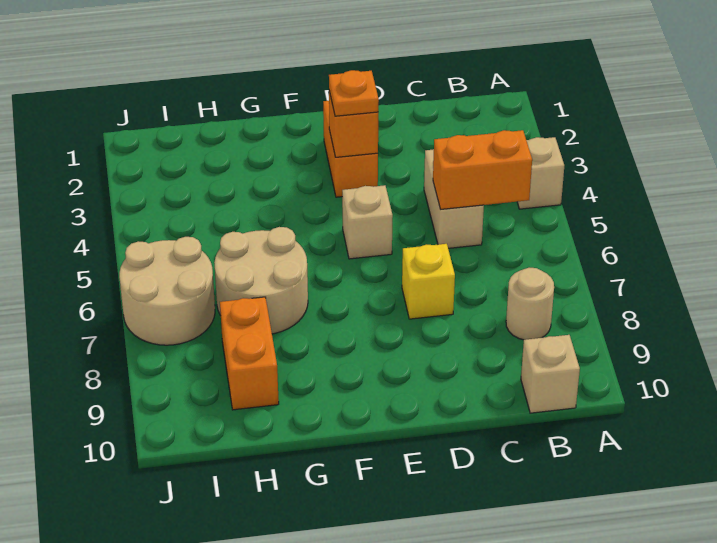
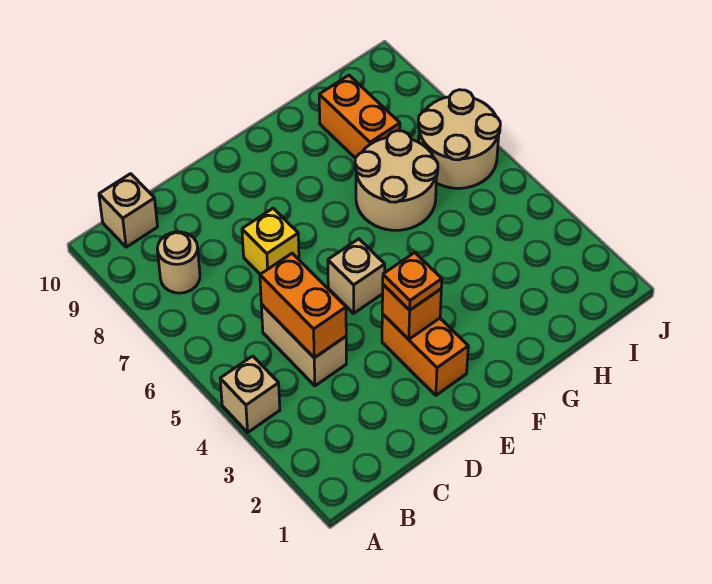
orange brick B5:C5 level 2 -> orange brick C4:C5 level 2

